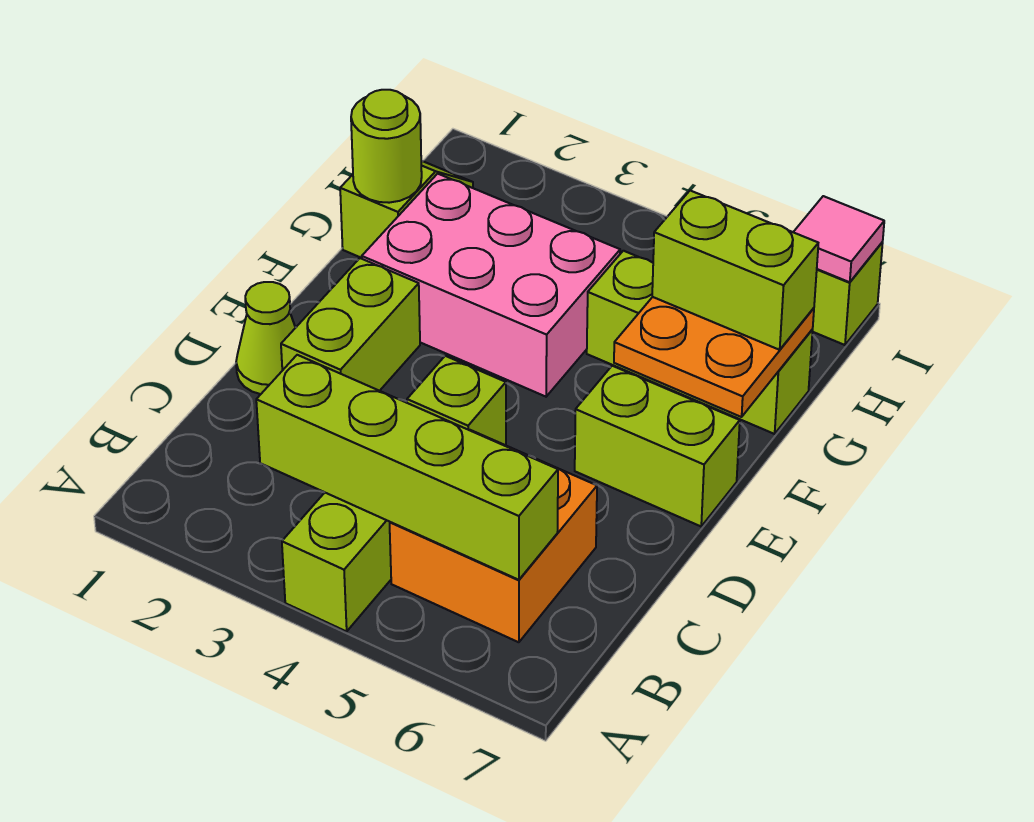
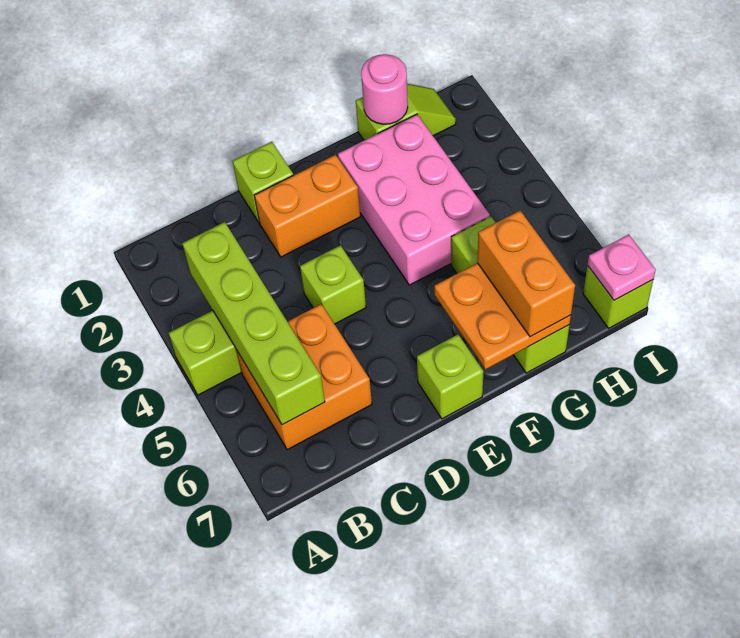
lime cone D1 level 1 -> lime brick D1 level 1
lime brick D2:E2 level 1 -> orange brick D2:E2 level 1
lime brick E6:E7 level 1 -> lime brick E7 level 1
lime round brick G1 level 2 -> pink round brick G1 level 2
lime brick G6:G7 level 3 -> orange brick G6:G7 level 3
pink tile I7 level 2 -> pink plate I7 level 2

